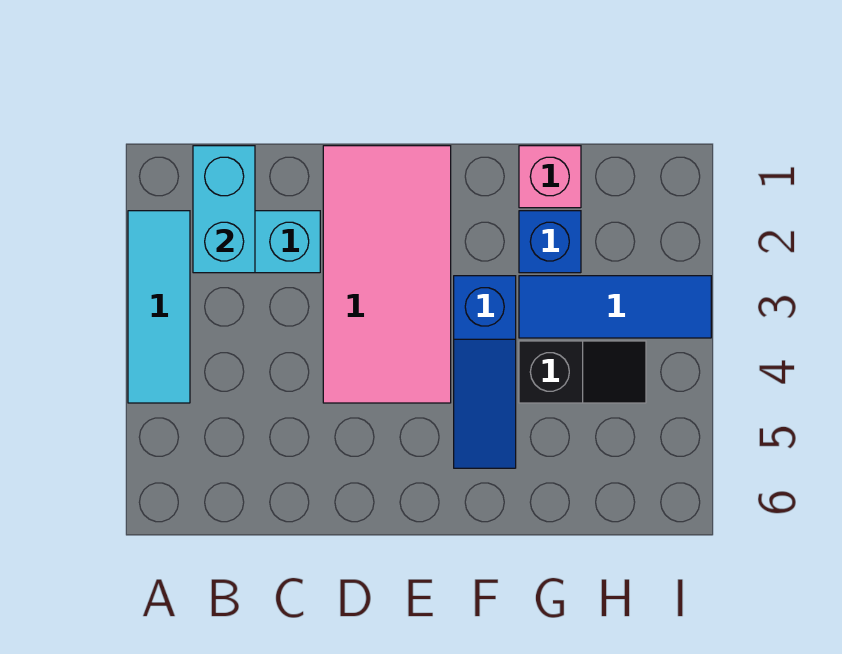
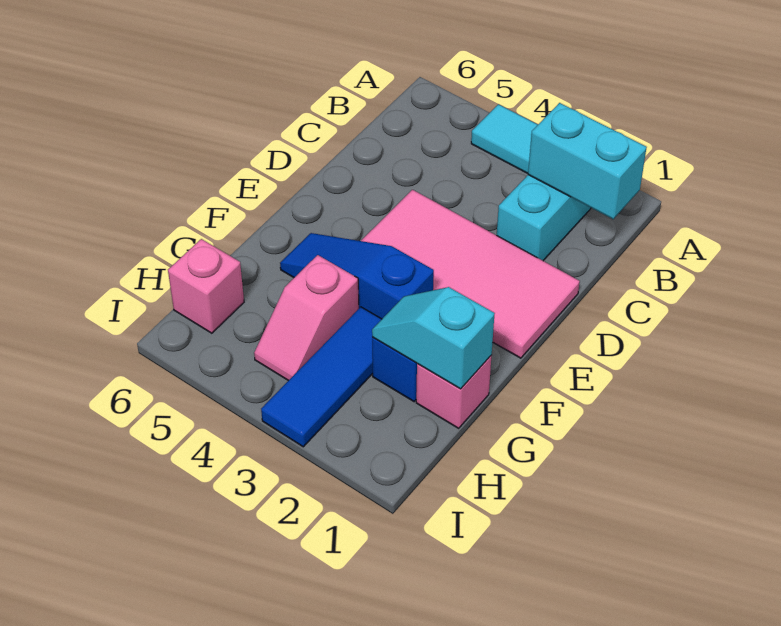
none -> cyan slope G1:G2 level 2 top 1
black slope G4:H4 level 1 top G -> pink slope G4:H4 level 1 top G
none -> pink brick H6 level 1

